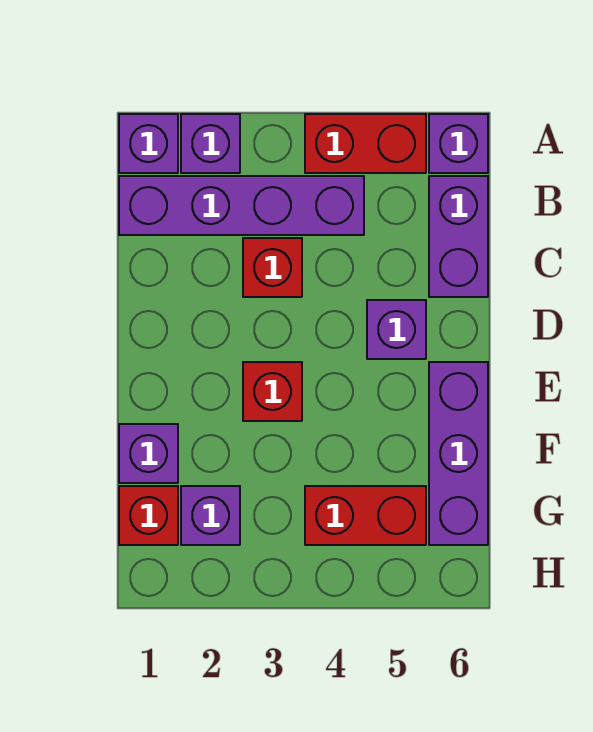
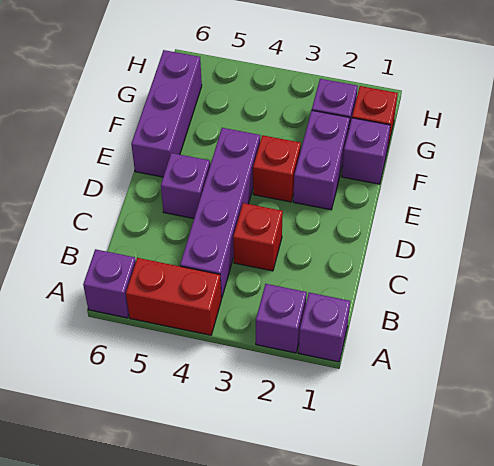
purple brick B1:B4 level 1 -> purple brick B4:E4 level 1
purple brick B6:C6 level 1 -> purple brick E2:F2 level 1
red brick G4:G5 level 1 -> none

